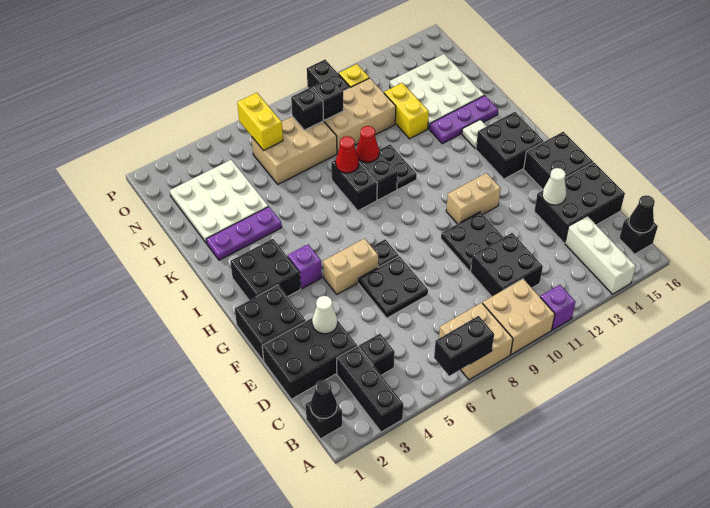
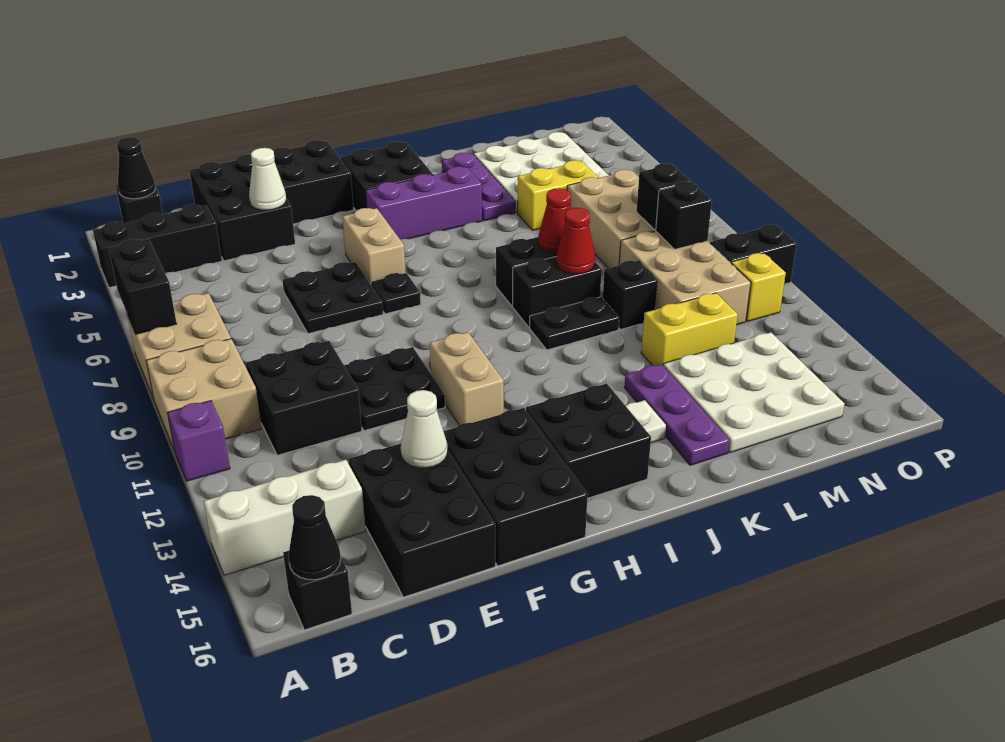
black brick C4 level 1 -> black brick L10 level 1
black brick F15:G16 level 1 -> black brick F14:G16 level 1
purple brick H4 level 1 -> purple brick H4:J4 level 1
yellow brick N6:O6 level 2 -> yellow brick L5:M5 level 1

